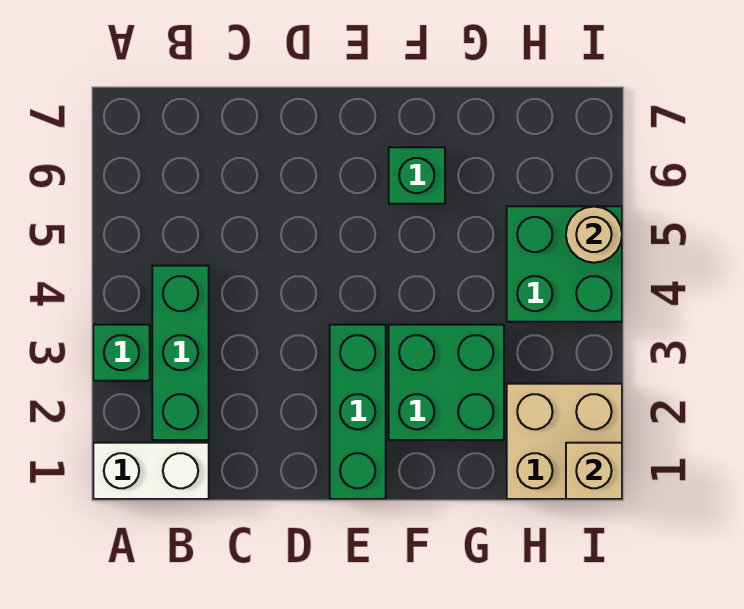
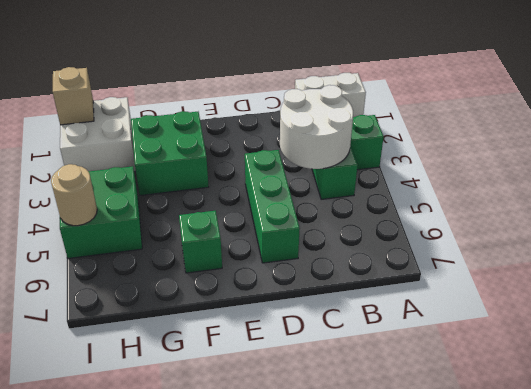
none -> white round brick B3:C4 level 2
green brick E1:E3 level 1 -> green brick D4:D6 level 1
tan brick H1:I2 level 1 -> white brick H1:I2 level 1

